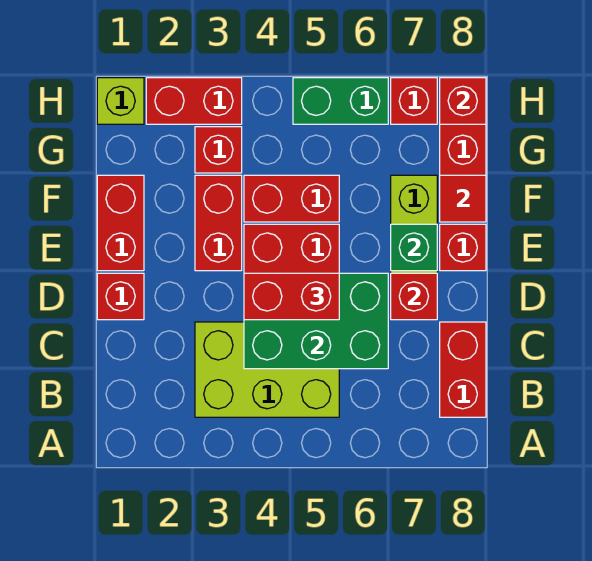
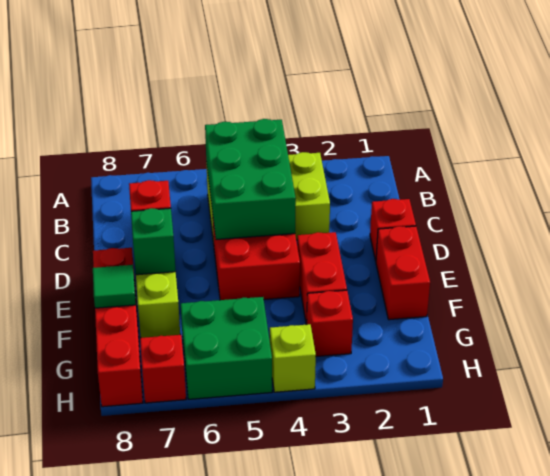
red brick B8:C8 level 1 -> none
green brick C4:D6 level 2 -> green brick B4:D5 level 2
red brick D4:D5 level 3 -> none
red brick F4:F5 level 1 -> none
red tile F8 level 2 -> green tile F8 level 2
lime brick H1 level 1 -> lime brick H4 level 1
red brick H2:H3 level 1 -> none
green brick H5:H6 level 1 -> green brick G5:H6 level 1
red brick H8 level 2 -> none

